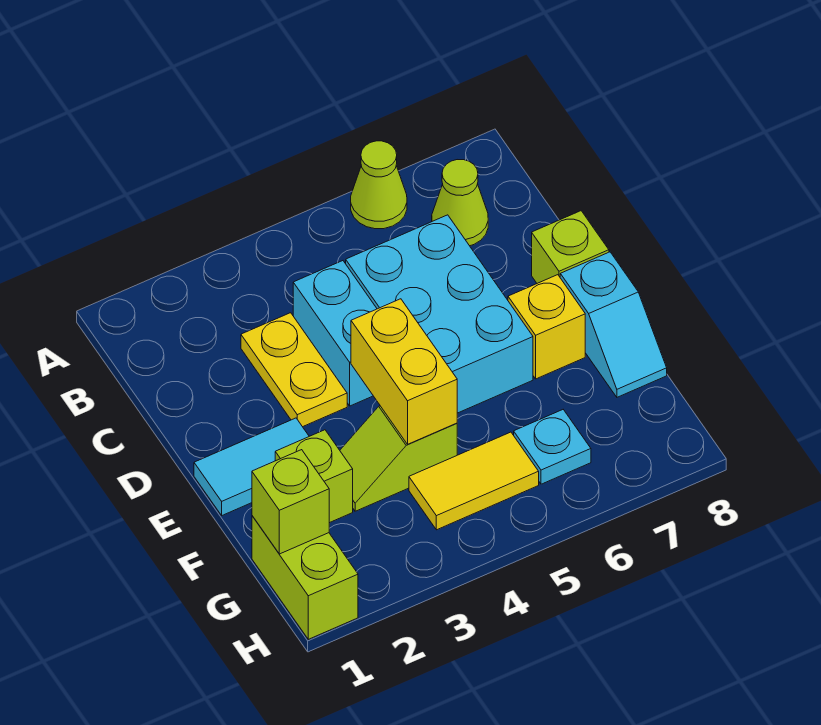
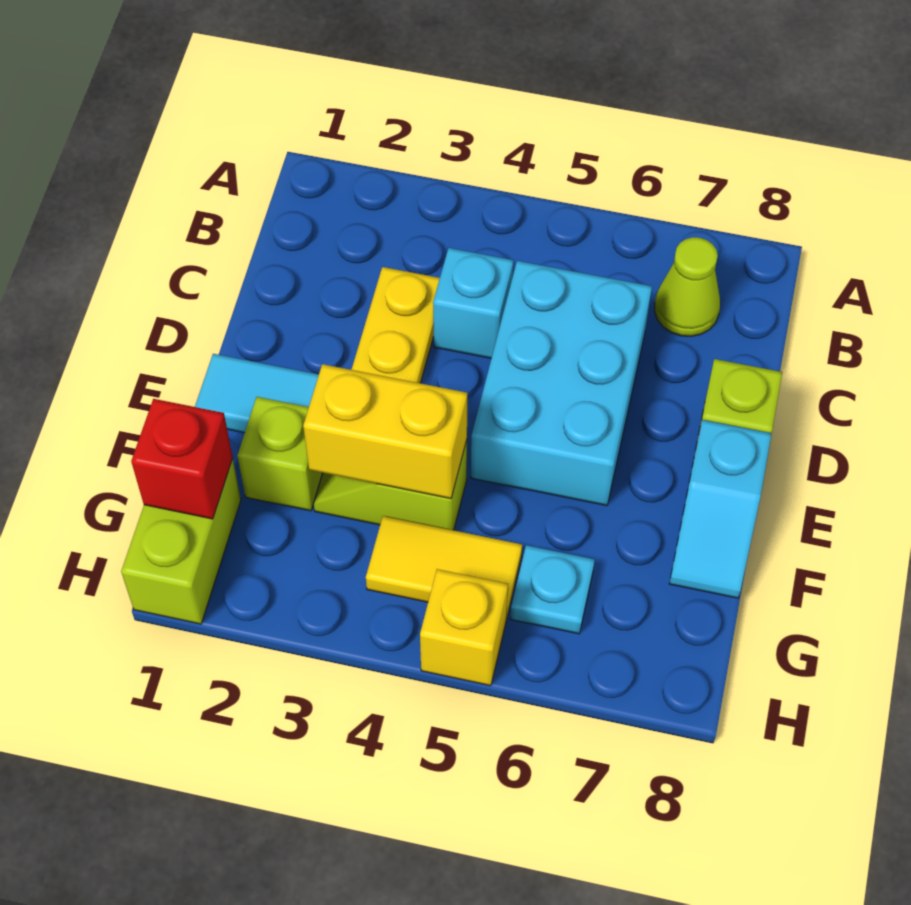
lime cone A6 level 1 -> none
cyan brick C4:D4 level 1 -> cyan brick C4 level 1
yellow brick E4:F4 level 2 -> yellow brick F3:F4 level 2
yellow brick E7 level 1 -> yellow brick H5 level 1
lime brick G1 level 2 -> red brick G1 level 2

